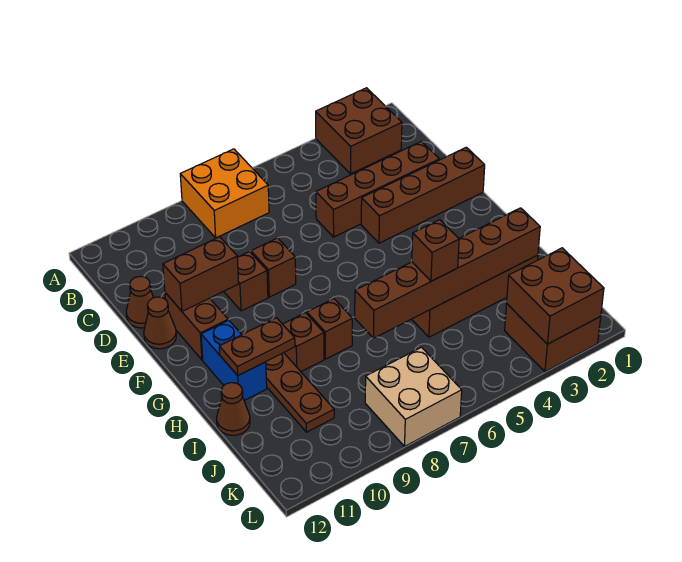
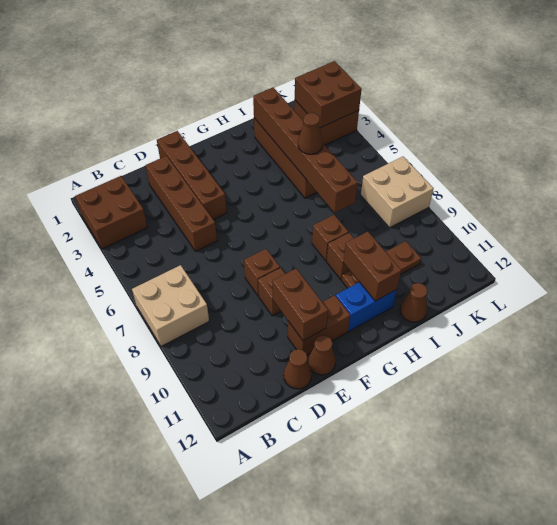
orange brick A7:B8 level 1 -> tan brick A7:B8 level 1
brown plate H10:H11 level 2 -> brown brick H10:H11 level 2
brown brick I5 level 3 -> brown cone I5 level 3

